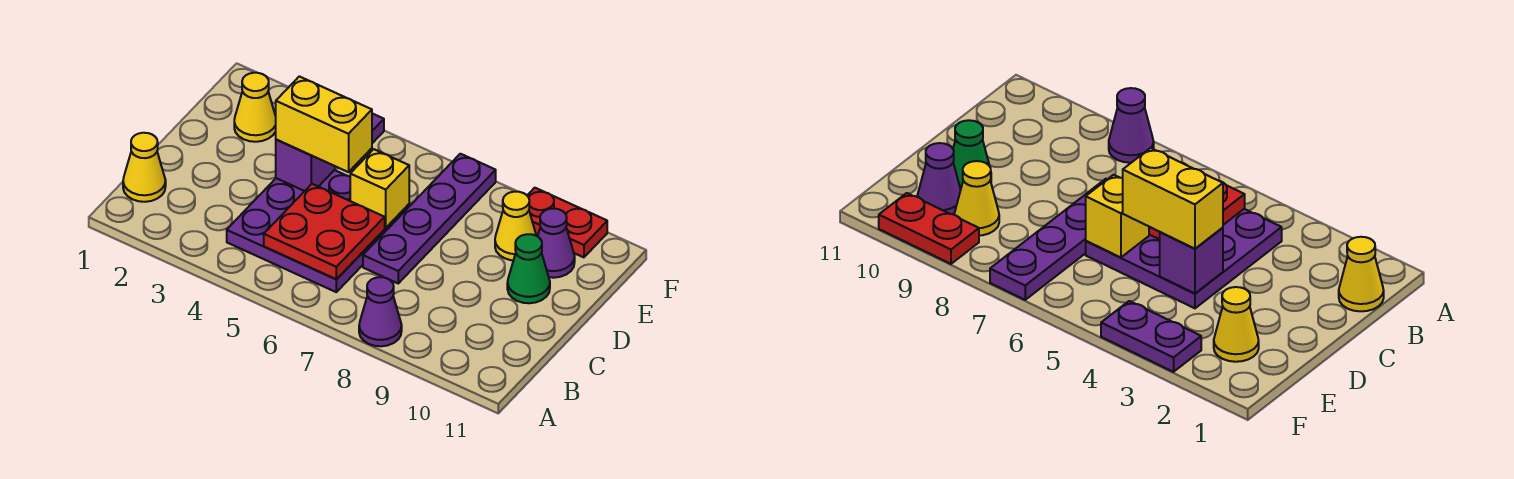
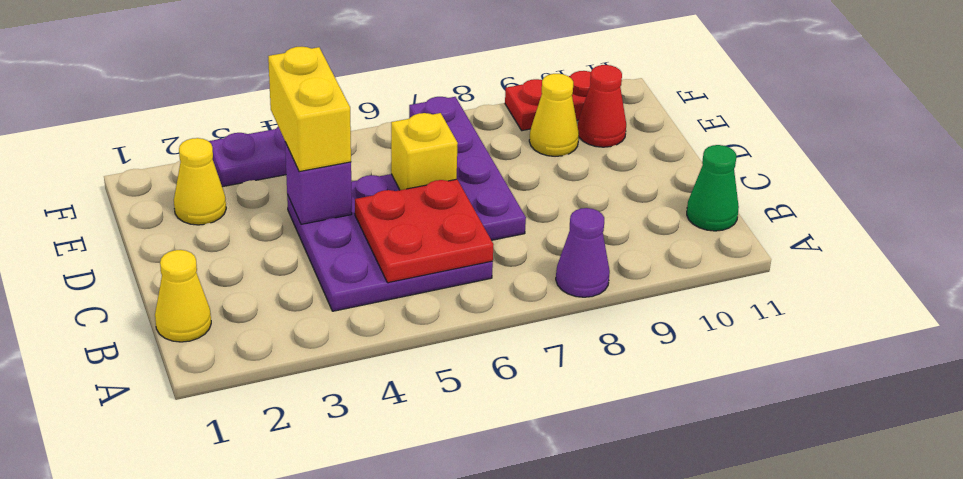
yellow brick D4:D5 level 3 -> yellow brick D4:E4 level 3
green cone D10 level 1 -> green cone B11 level 1
purple cone E10 level 1 -> red cone E10 level 1

